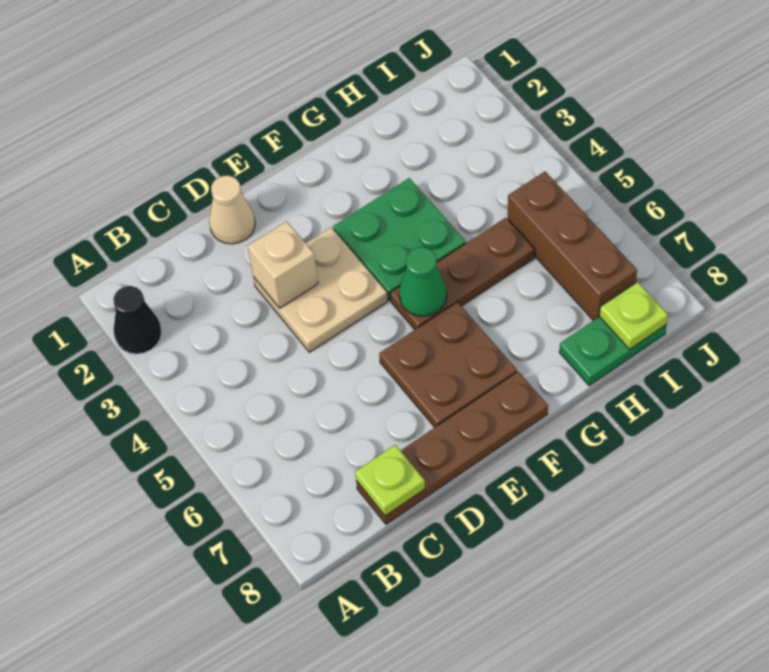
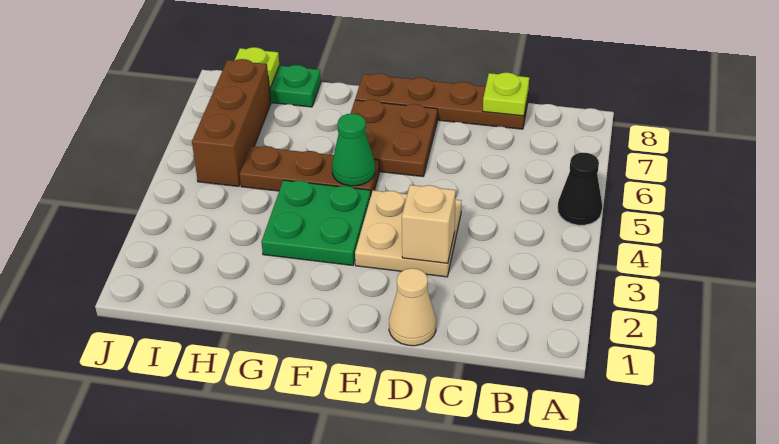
black cone A2 level 1 -> black cone A5 level 1

